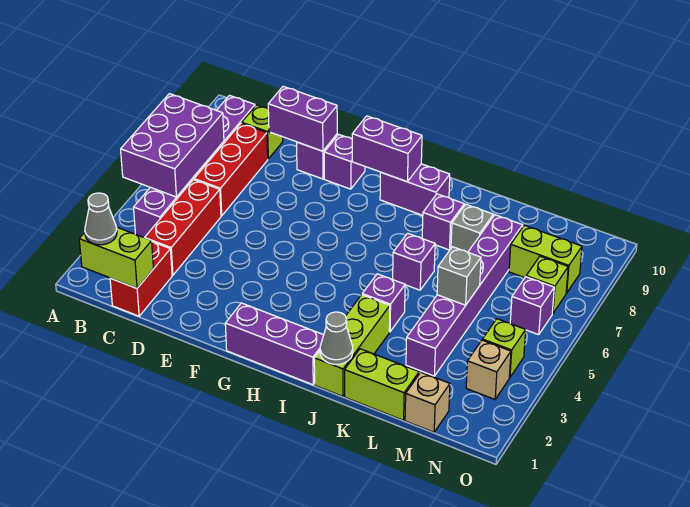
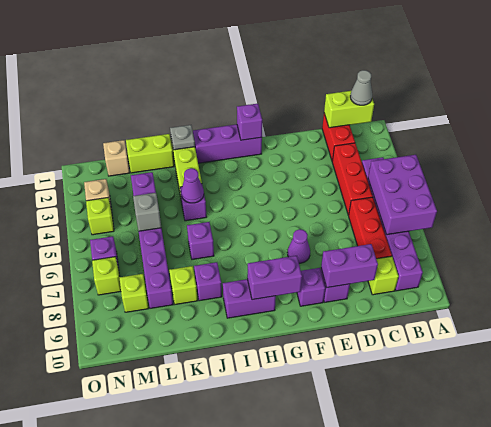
none -> purple cone F7 level 1
none -> purple brick G1 level 2
grey cone J1 level 2 -> grey plate J1 level 2
none -> purple cone J4 level 2
grey brick K8 level 1 -> lime brick K8 level 1
lime brick M8:N8 level 1 -> lime brick M8 level 1

